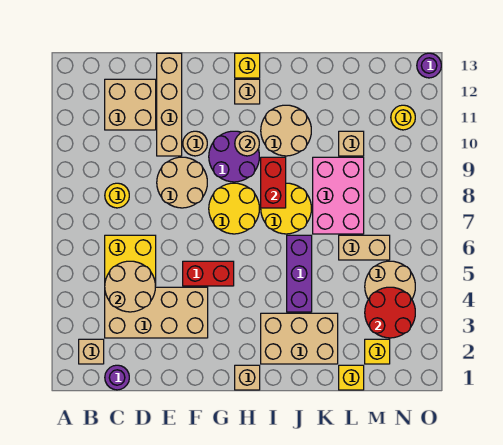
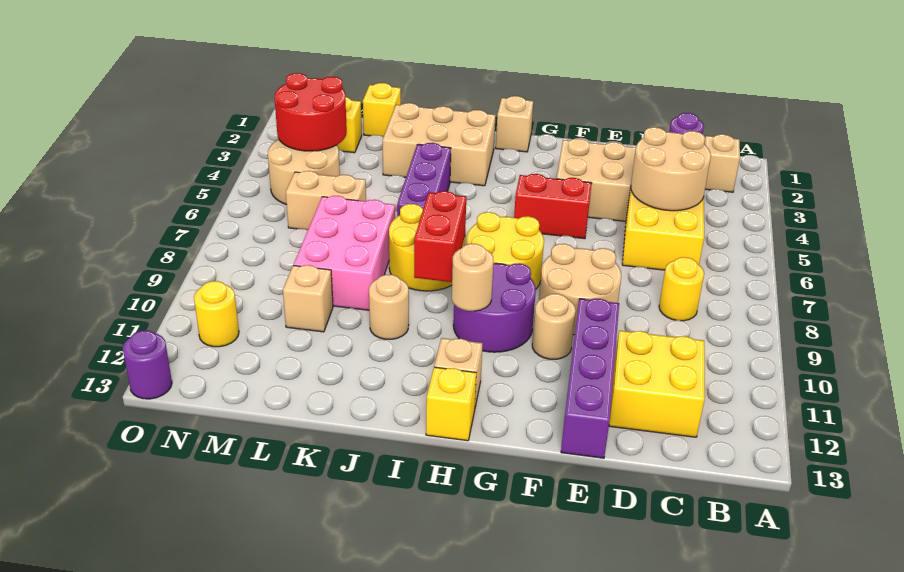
tan brick C11:D12 level 1 -> yellow brick C11:D12 level 1
tan brick E10:E13 level 1 -> purple brick E10:E13 level 1
tan round brick I10:J11 level 1 -> tan round brick J10 level 1

